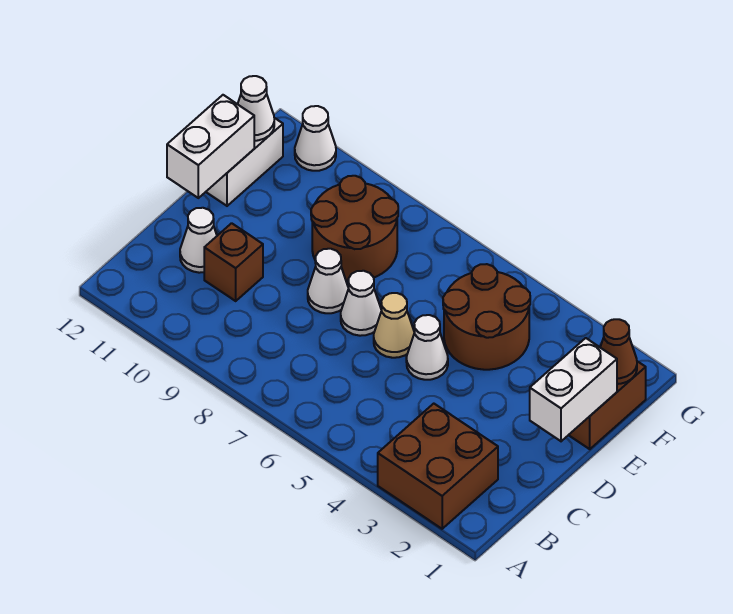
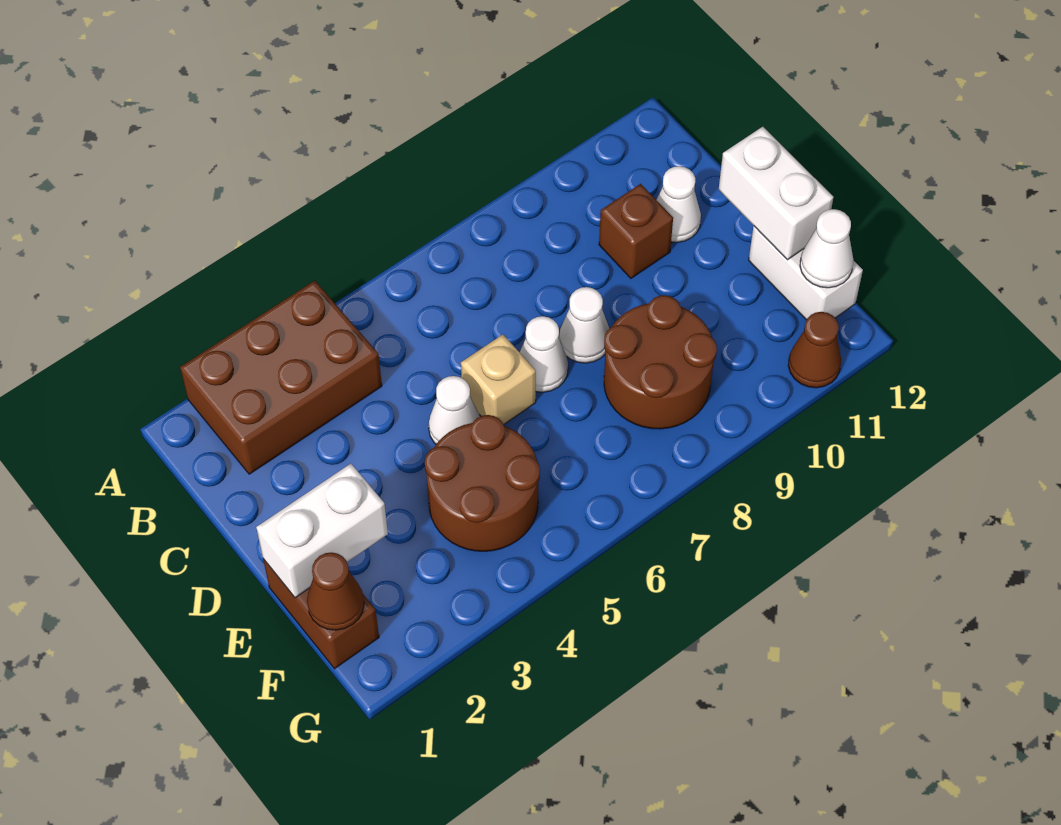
brown brick A2:B3 level 1 -> brown brick A2:B4 level 1
white brick D1:E1 level 2 -> white brick E1:E2 level 2
tan cone D6 level 1 -> tan brick D6 level 1
white cone G11 level 1 -> brown cone G11 level 1

